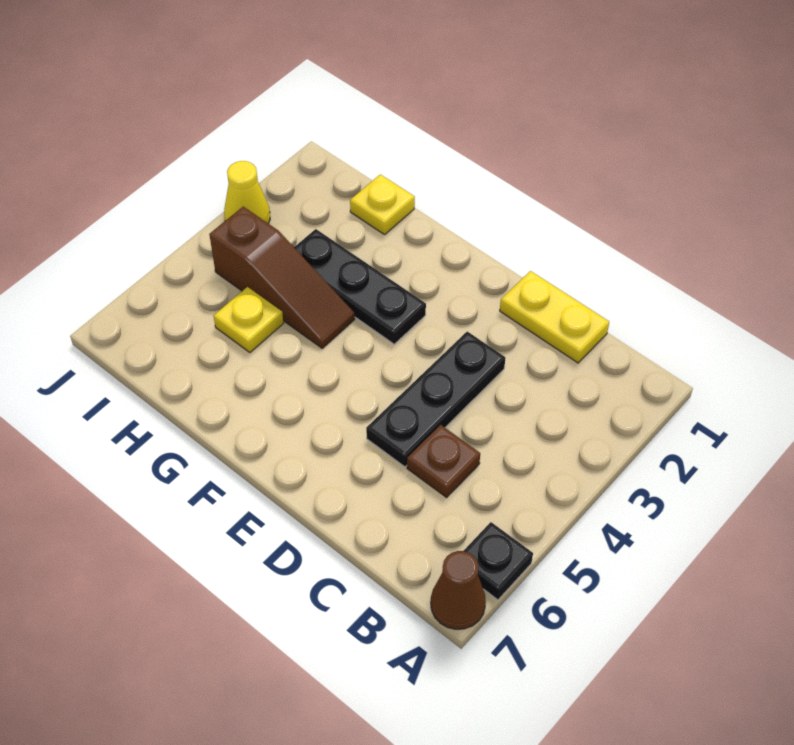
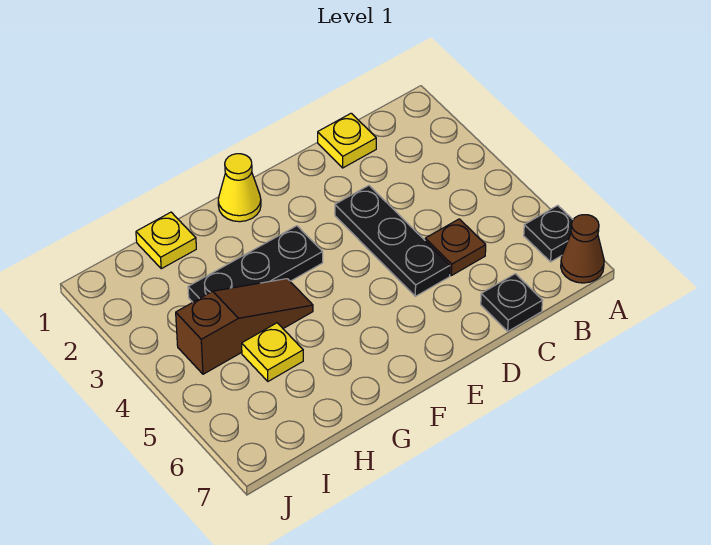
yellow plate C1:D1 level 1 -> yellow plate C1 level 1
none -> black plate C7 level 1
yellow cone J3 level 1 -> yellow cone F1 level 1

